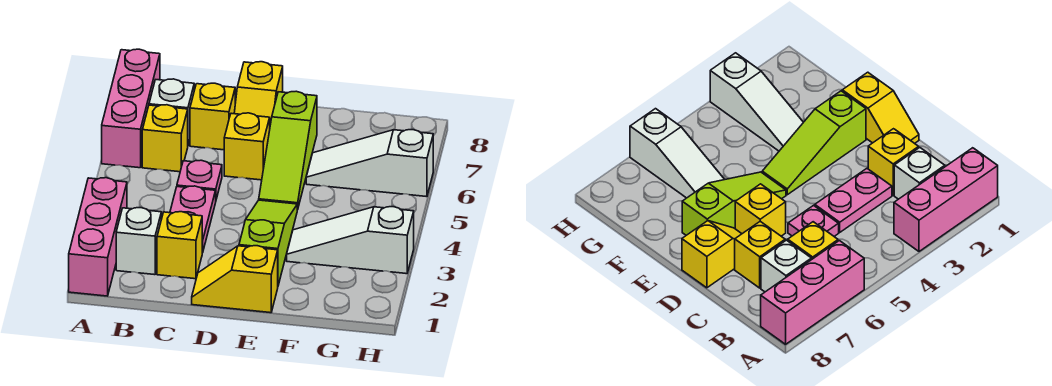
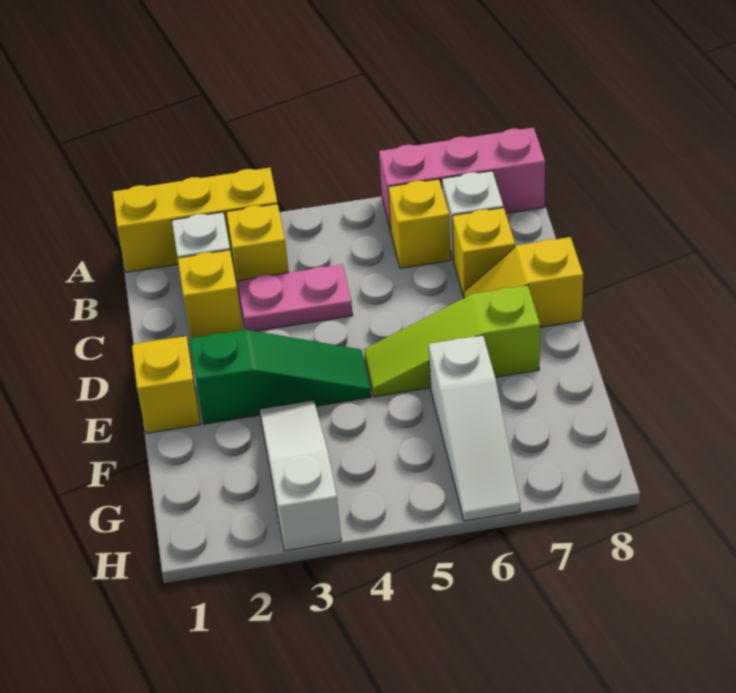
pink brick A1:A3 level 1 -> yellow brick A1:A3 level 1
pink plate C5 level 1 -> none
yellow brick D6 level 1 -> yellow brick B3 level 1
lime slope E2:E4 level 1 top 2 -> green slope E2:E4 level 1 top 2
white slope F6:H6 level 1 top H -> white slope F6:H6 level 1 top F

